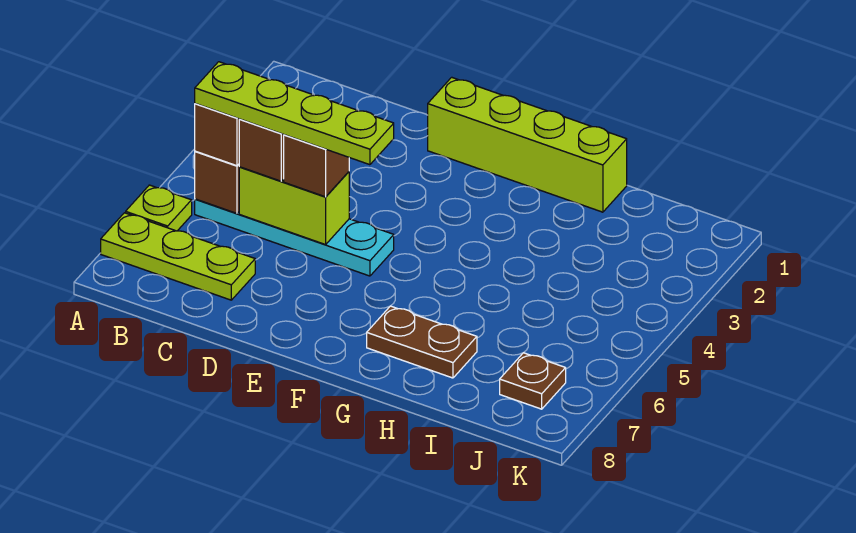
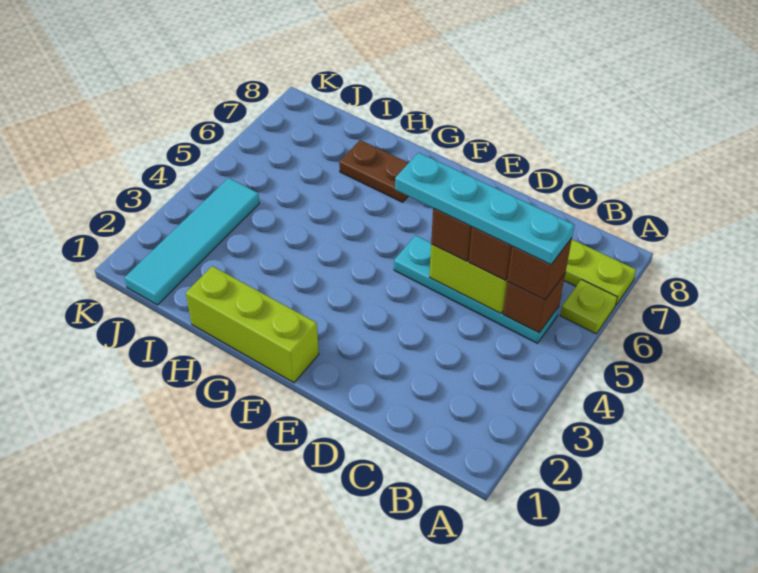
lime plate B5:E5 level 4 -> cyan plate B5:E5 level 4
lime brick E1:H1 level 1 -> lime brick F1:H1 level 1
none -> cyan tile J1:J4 level 1
brown plate J7 level 1 -> none

